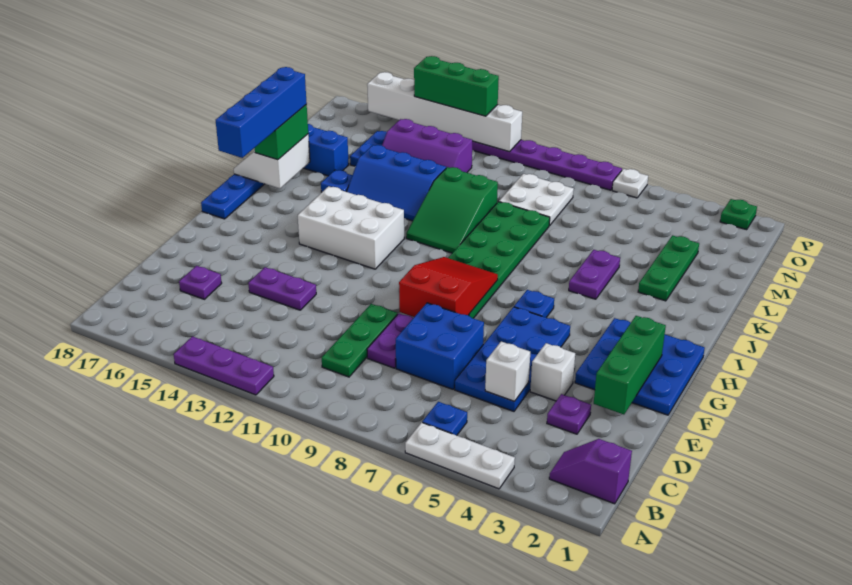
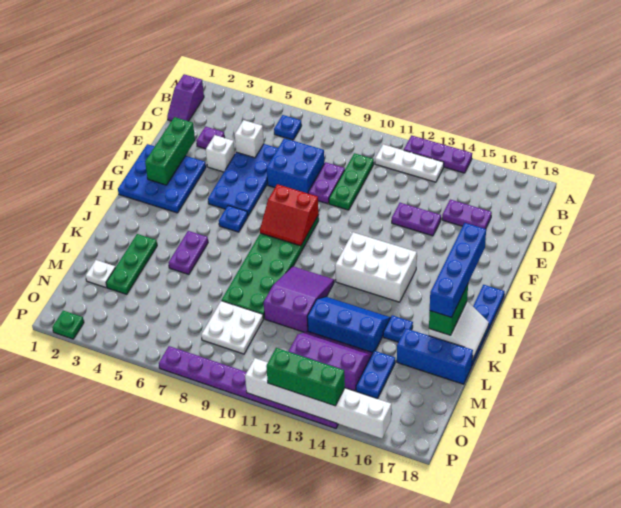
white plate A4:A6 level 1 -> white plate B11:B13 level 1
purple slope B1:B2 level 1 top 1 -> purple slope B1:C1 level 1 top B
purple plate D16 level 1 -> purple plate D15:D16 level 1
red slope F8:H9 level 2 top F -> red slope G8:H9 level 2 top G
green slope J10:L11 level 1 top L -> purple slope J10:L11 level 1 top L
white plate P6 level 1 -> white plate M2 level 1

